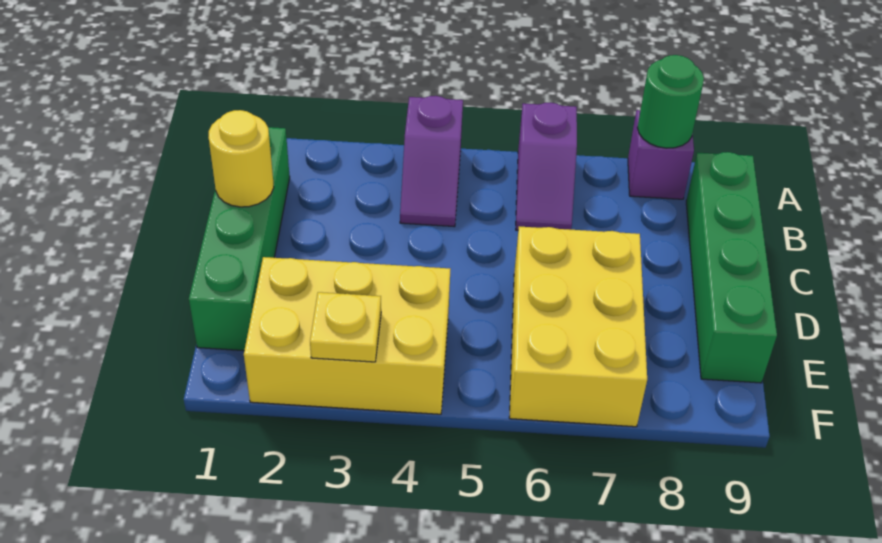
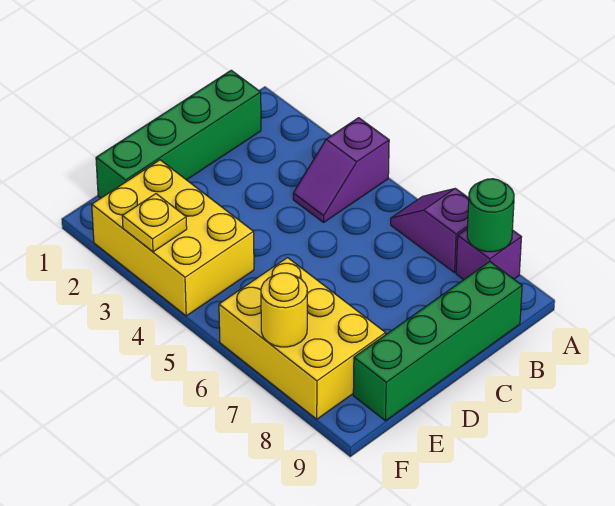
purple slope A6:B6 level 1 top A -> purple slope A6:A7 level 1 top 7
yellow round brick C1 level 2 -> yellow round brick F7 level 2
yellow brick D6:F7 level 1 -> yellow brick E6:F8 level 1

